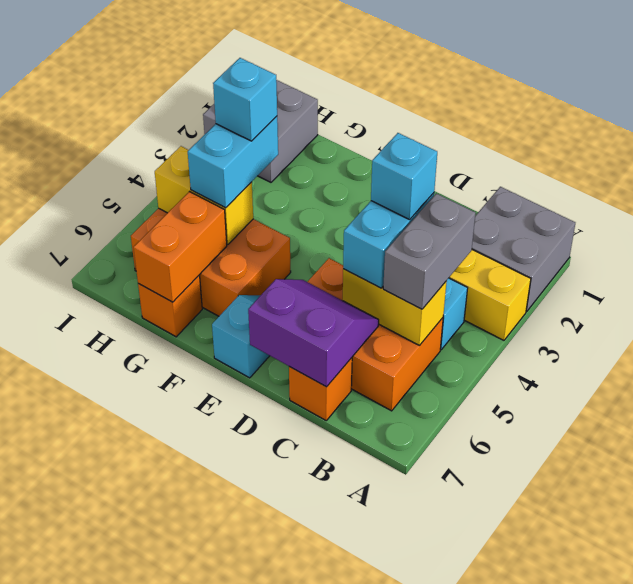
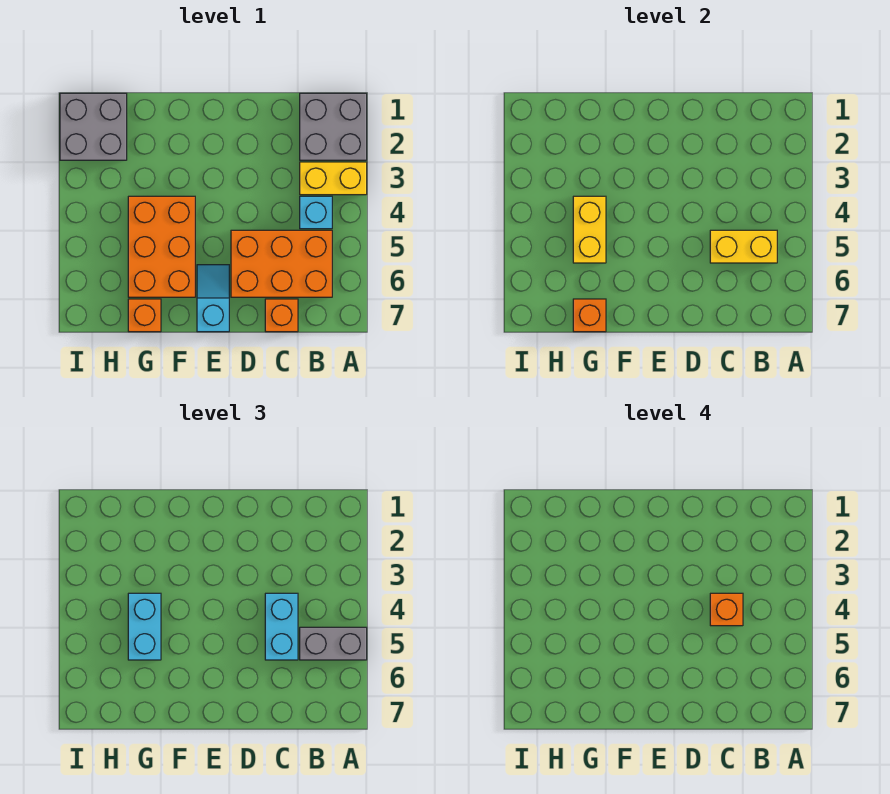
grey brick B4:B5 level 3 -> grey brick A5:B5 level 3
cyan brick C4 level 4 -> orange brick C4 level 4
purple slope C6:D7 level 2 top 7 -> none
orange brick F5:H6 level 1 -> orange brick F4:G6 level 1
cyan brick G4 level 4 -> none
yellow brick G5:H5 level 2 -> yellow brick G4:G5 level 2
orange brick G6:G7 level 2 -> orange brick G7 level 2

